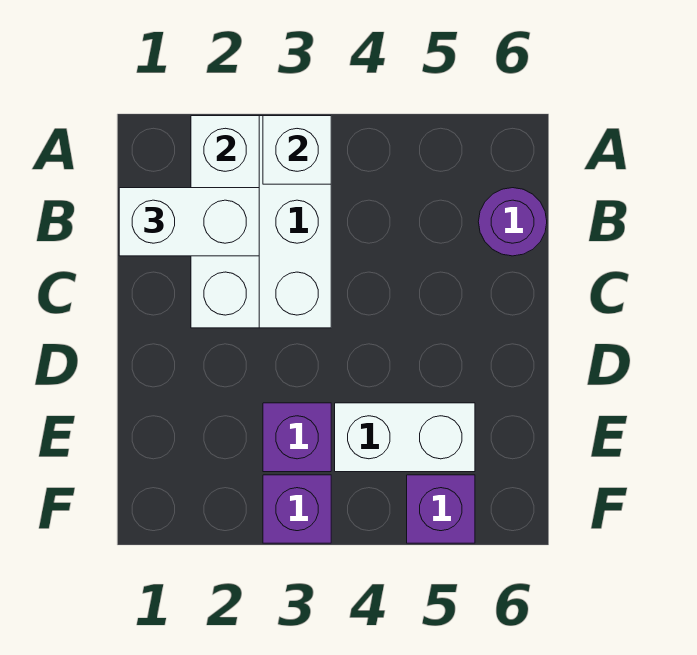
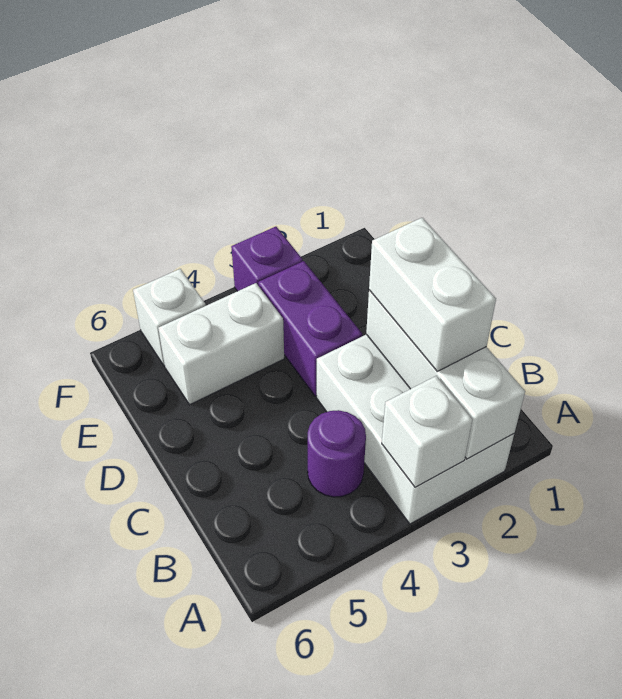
white brick B1:B2 level 3 -> white brick B2:C2 level 3
purple round brick B6 level 1 -> purple round brick B4 level 1
purple brick E3 level 1 -> purple brick D3:E3 level 1
purple brick F5 level 1 -> white brick F5 level 1

